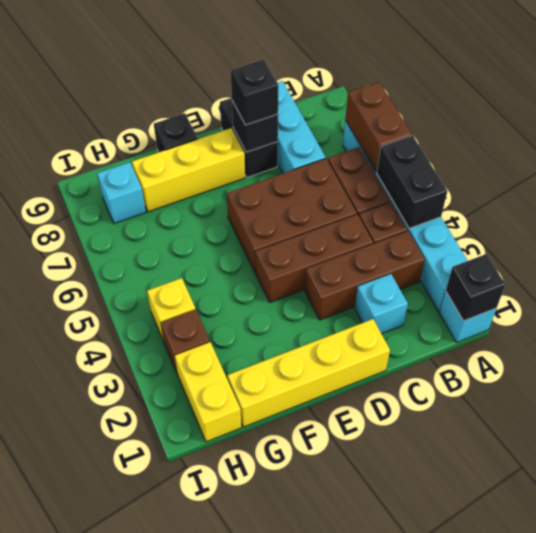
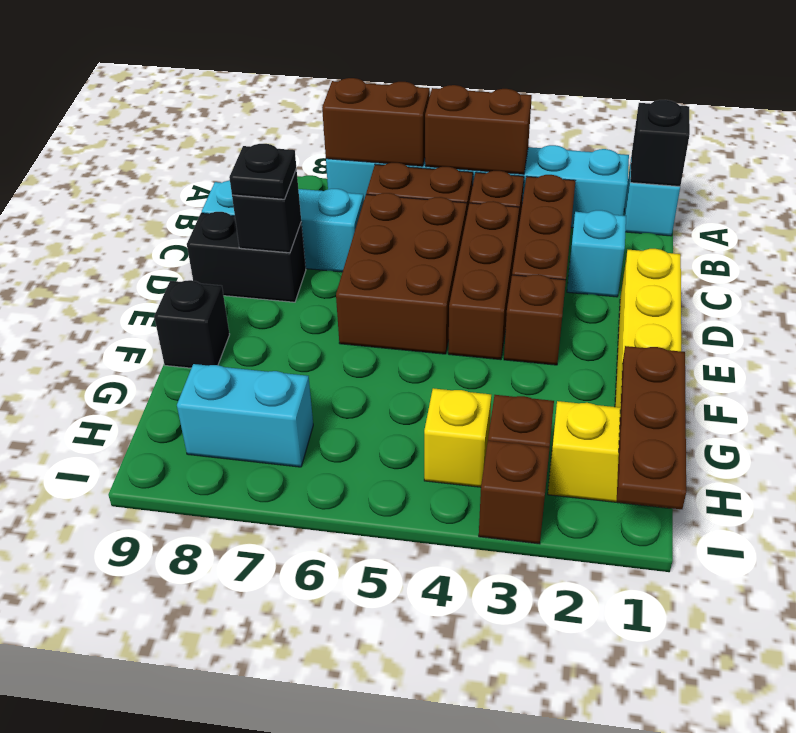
black brick A4:A5 level 2 -> brown brick A4:A5 level 2
black brick D8 level 3 -> black plate D8 level 3
none -> brown brick E3 level 1
yellow brick E8:G8 level 1 -> none
none -> brown plate G1:I1 level 2
cyan brick H8 level 1 -> cyan brick H7:H8 level 1
none -> brown brick I3 level 1

